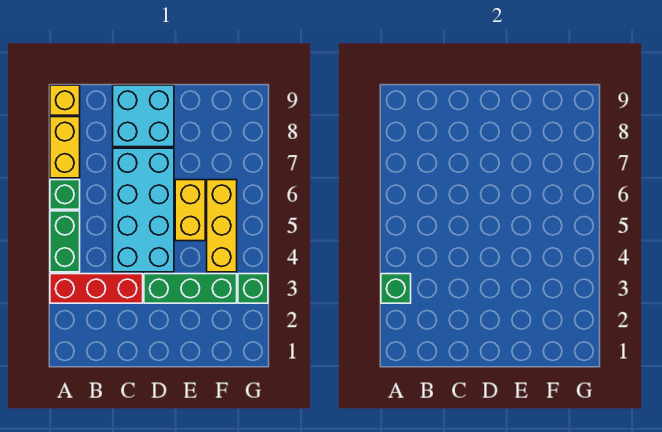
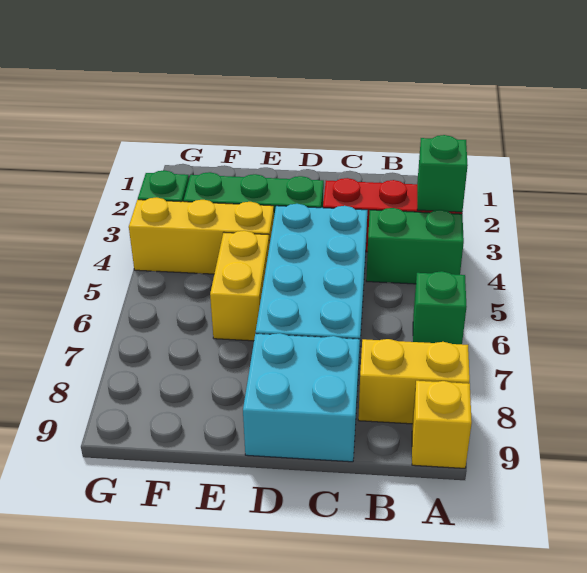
green brick A4:A5 level 1 -> green brick A4:B4 level 1
yellow brick A7:A8 level 1 -> yellow brick A8:B8 level 1
yellow brick F4:F6 level 1 -> yellow brick E4:G4 level 1

